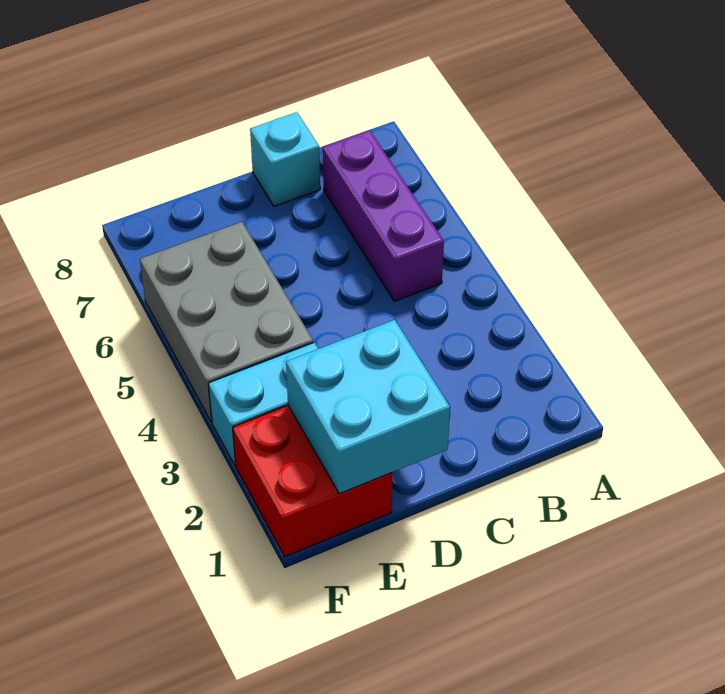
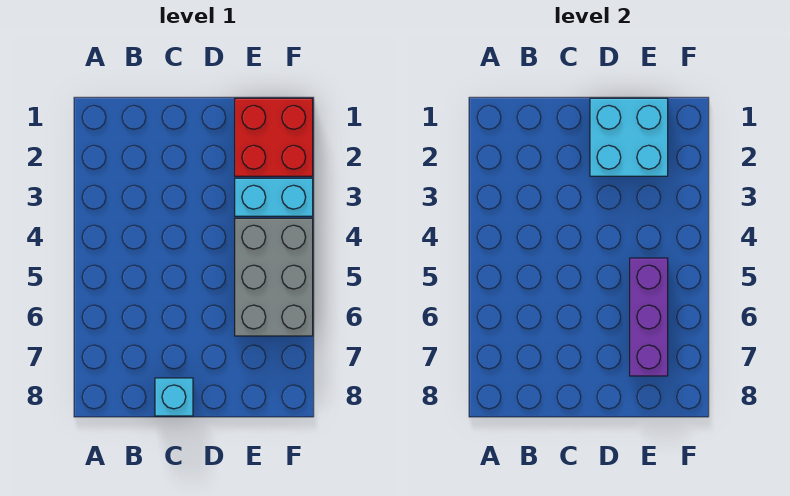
purple brick B5:B7 level 1 -> purple brick E5:E7 level 2

